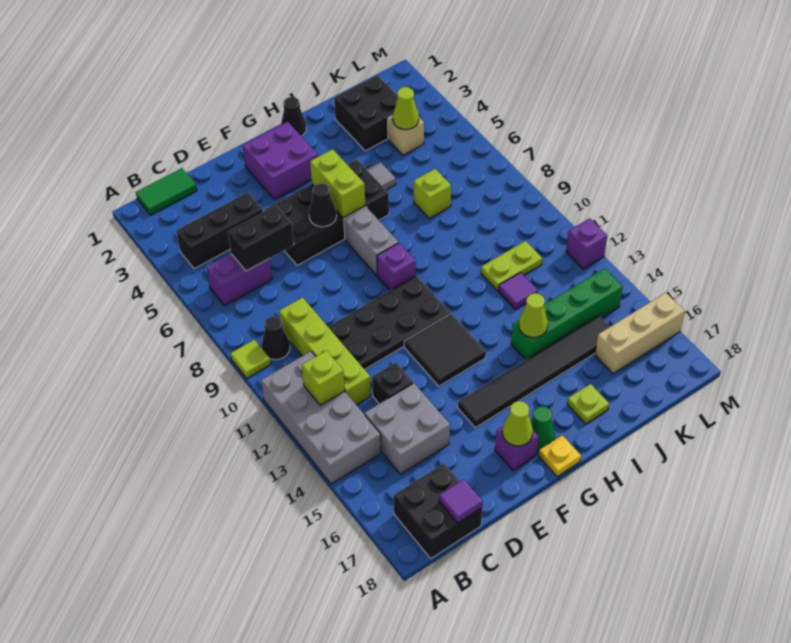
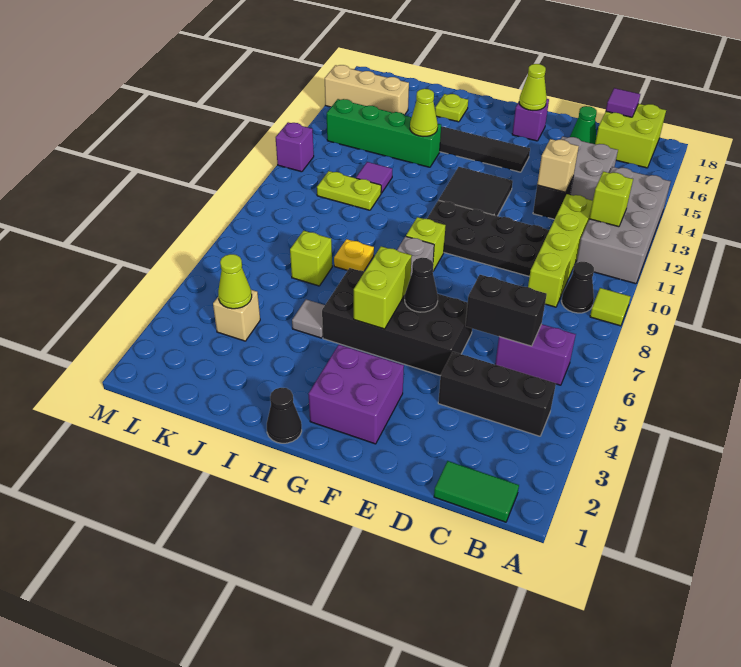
black brick B17:C18 level 1 -> lime brick B17:C18 level 1
none -> tan brick D13 level 2
purple brick G9 level 1 -> lime brick G9 level 1
green cone G17 level 1 -> green cone D17 level 1
yellow plate G18 level 1 -> yellow plate I8 level 1
black brick J2:K3 level 1 -> none

